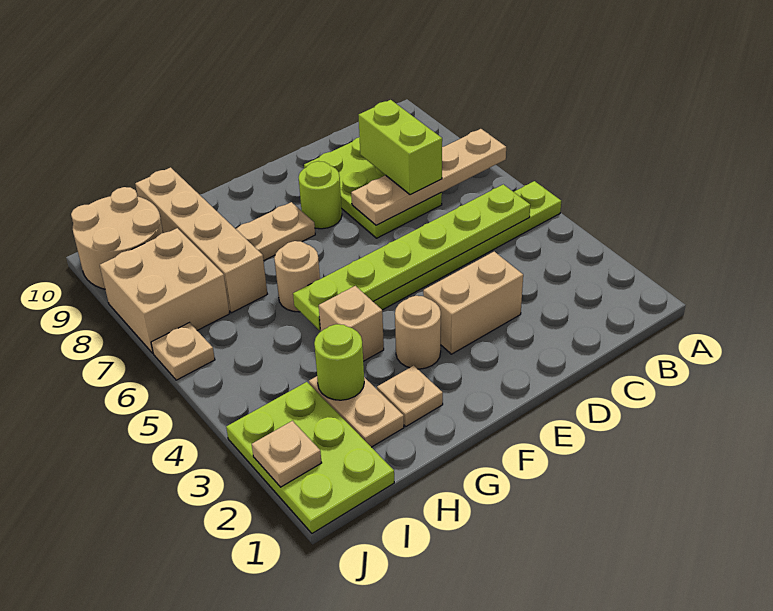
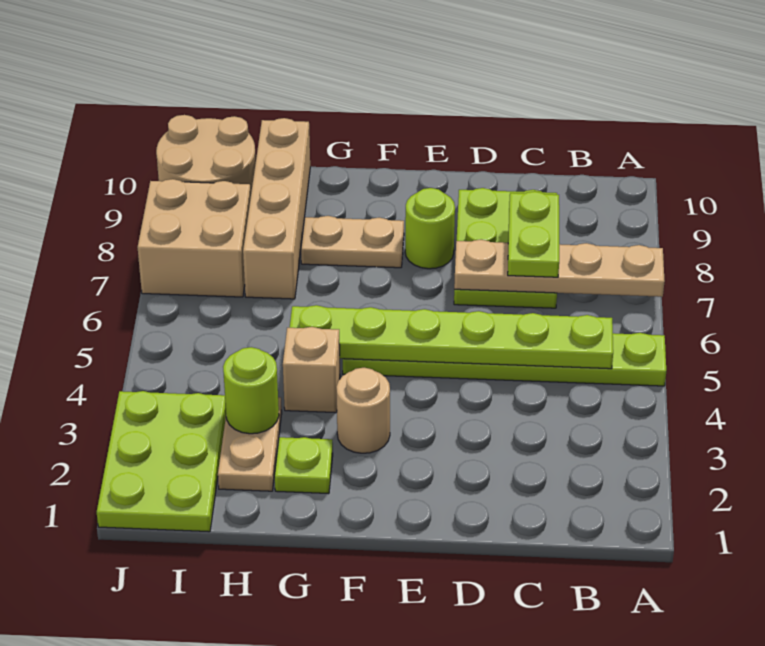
lime brick C7:C8 level 3 -> lime plate C7:C8 level 3
tan brick D3:E3 level 1 -> none
tan plate G2 level 1 -> lime plate G2 level 1
tan round brick G6 level 1 -> none
tan plate J2 level 2 -> none
tan plate J6 level 1 -> none

